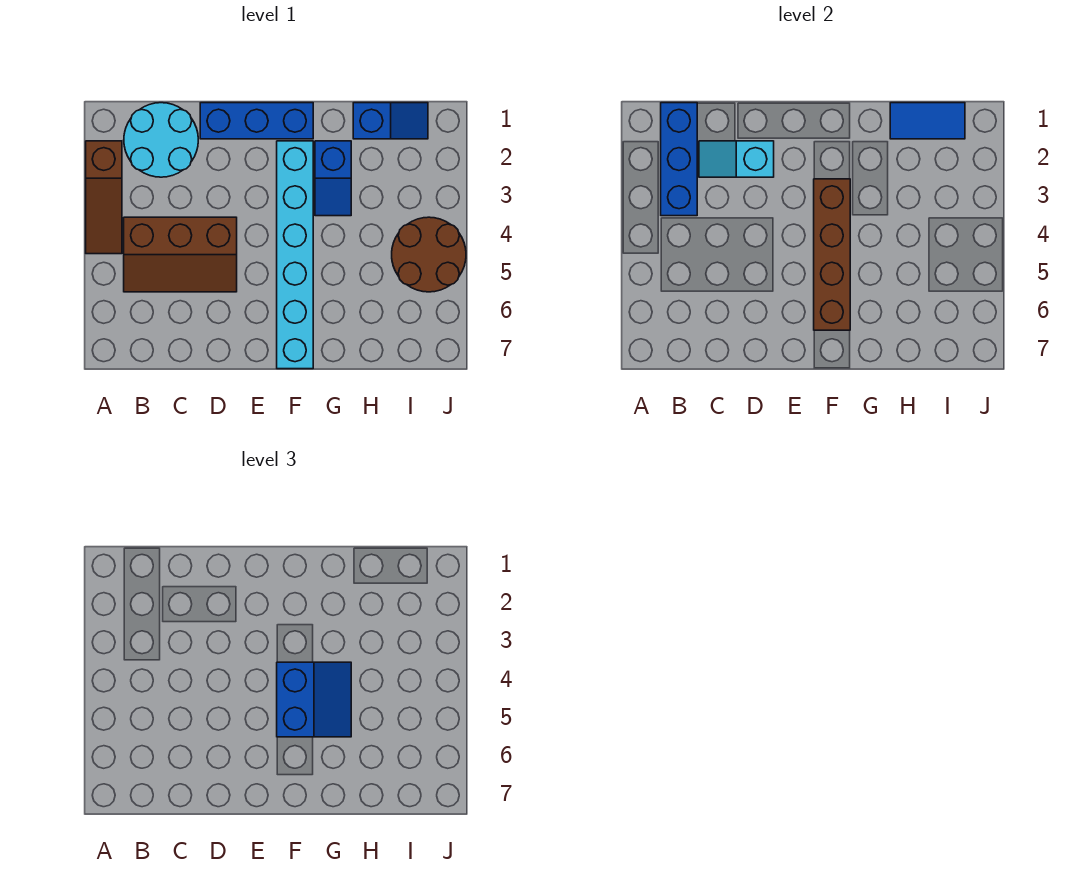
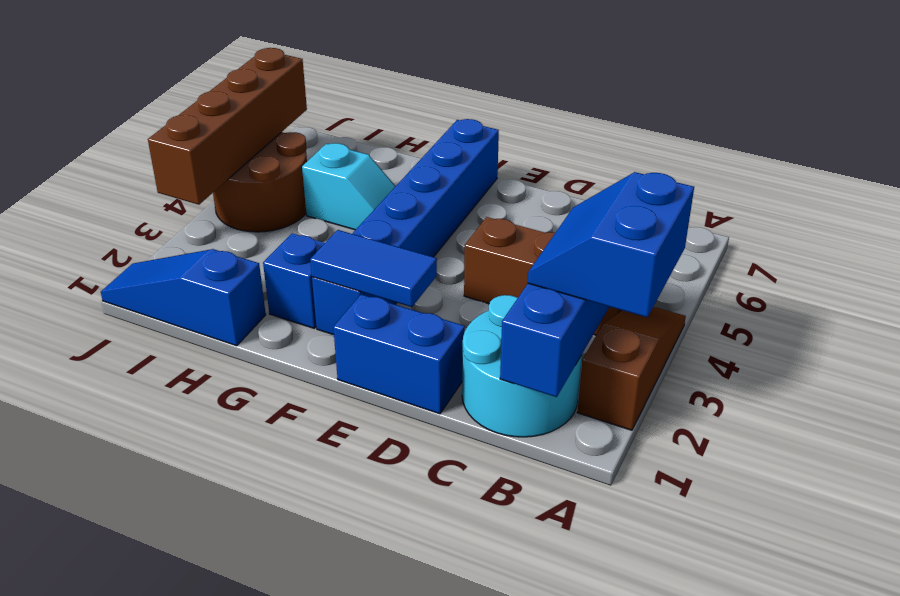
cyan slope C2:D2 level 2 top D -> cyan slope G5:H5 level 1 top H
blue brick D1:F1 level 1 -> blue brick D1:E1 level 1
cyan brick F2:F7 level 1 -> blue brick F2:F7 level 1
brown brick F3:F6 level 2 -> brown brick J3:J6 level 2
blue slope F4:G5 level 3 top F -> blue slope A2:B3 level 3 top A
blue slope H1:I1 level 1 top H -> blue slope H1:J1 level 1 top H
blue tile H1:I1 level 2 -> blue tile E2:F2 level 2

